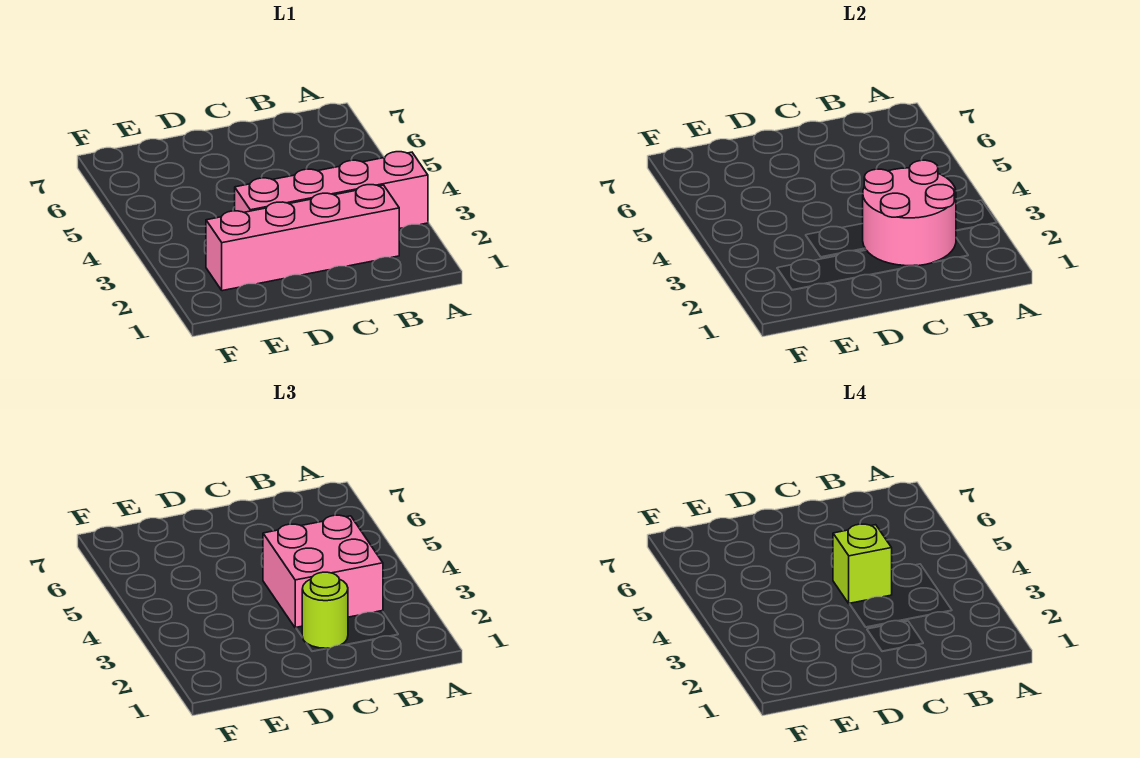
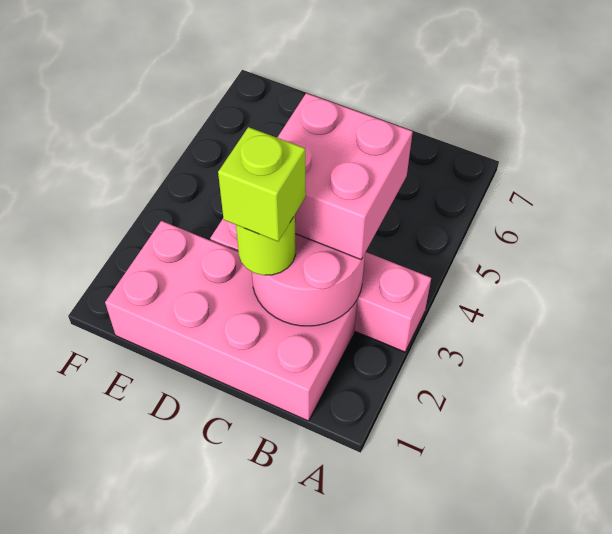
pink brick B2:E2 level 1 -> pink brick B1:E2 level 1
lime brick C4 level 4 -> lime brick C2 level 4

